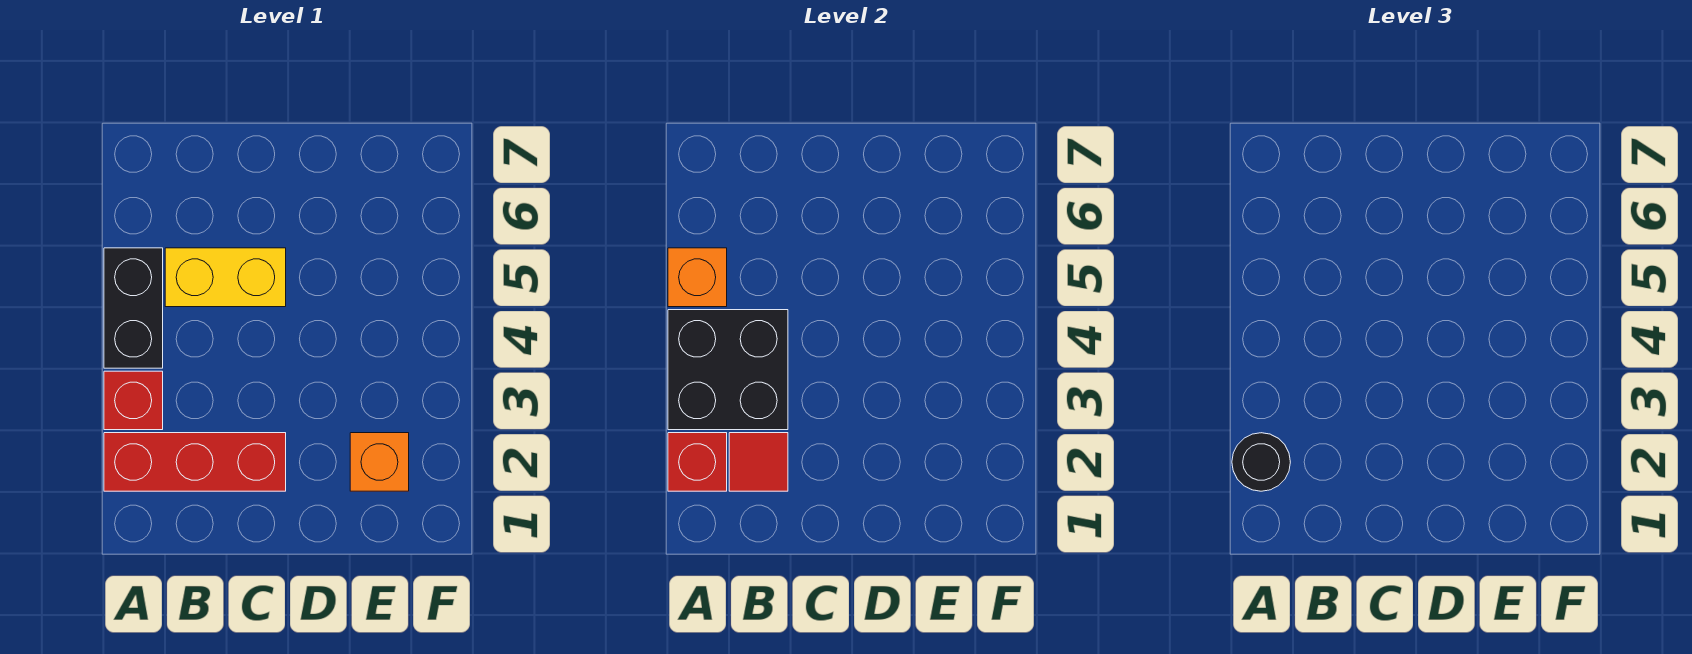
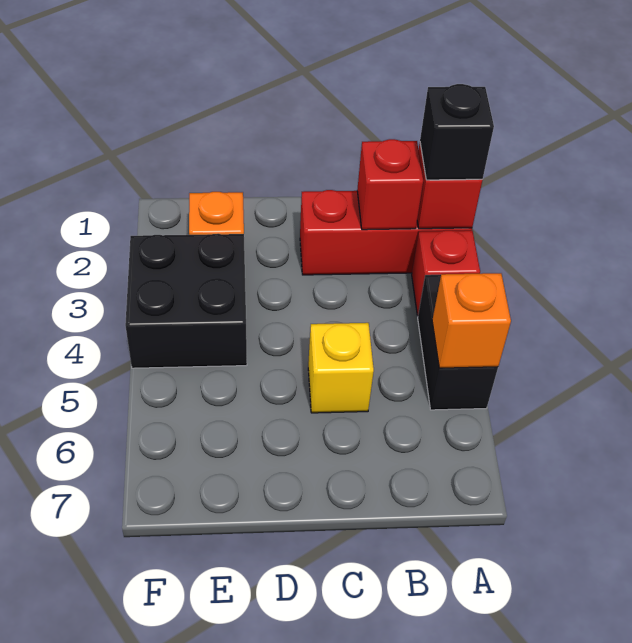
black round brick A2 level 3 -> black brick A2 level 3
black brick A3:B4 level 2 -> black brick E3:F4 level 1
red tile B2 level 2 -> red brick B2 level 2
yellow brick B5:C5 level 1 -> yellow brick C5 level 1

